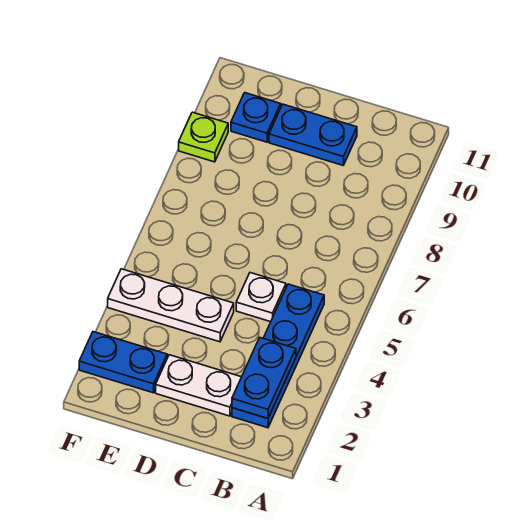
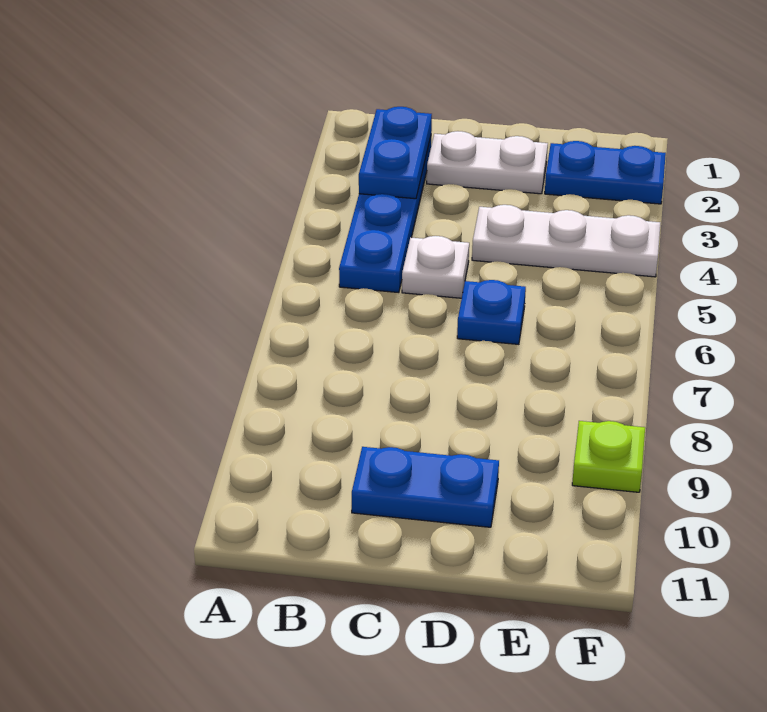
blue plate E10 level 1 -> blue plate D6 level 1

